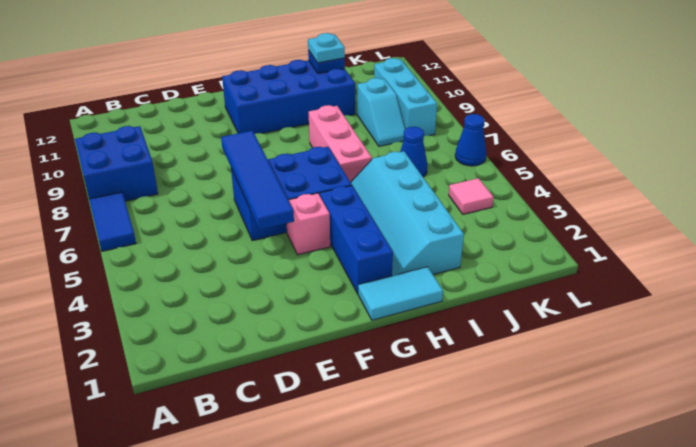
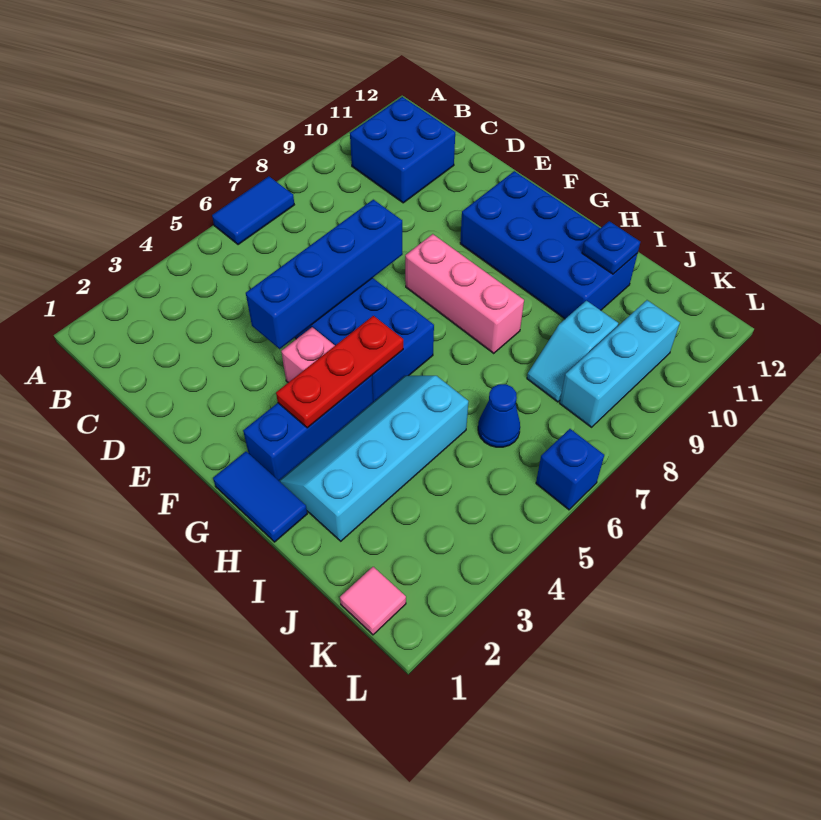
blue brick A8:B9 level 1 -> blue brick B10:C11 level 1
blue tile E4:E7 level 2 -> blue brick E4:E7 level 2
cyan tile G1:H1 level 1 -> blue tile G1:H1 level 1
none -> red plate G3:G5 level 2
pink brick H6:H8 level 1 -> pink brick F8:H8 level 1
cyan plate I11 level 3 -> none
pink tile K4 level 1 -> pink tile K1 level 1
blue cone L6 level 1 -> blue brick L6 level 1

